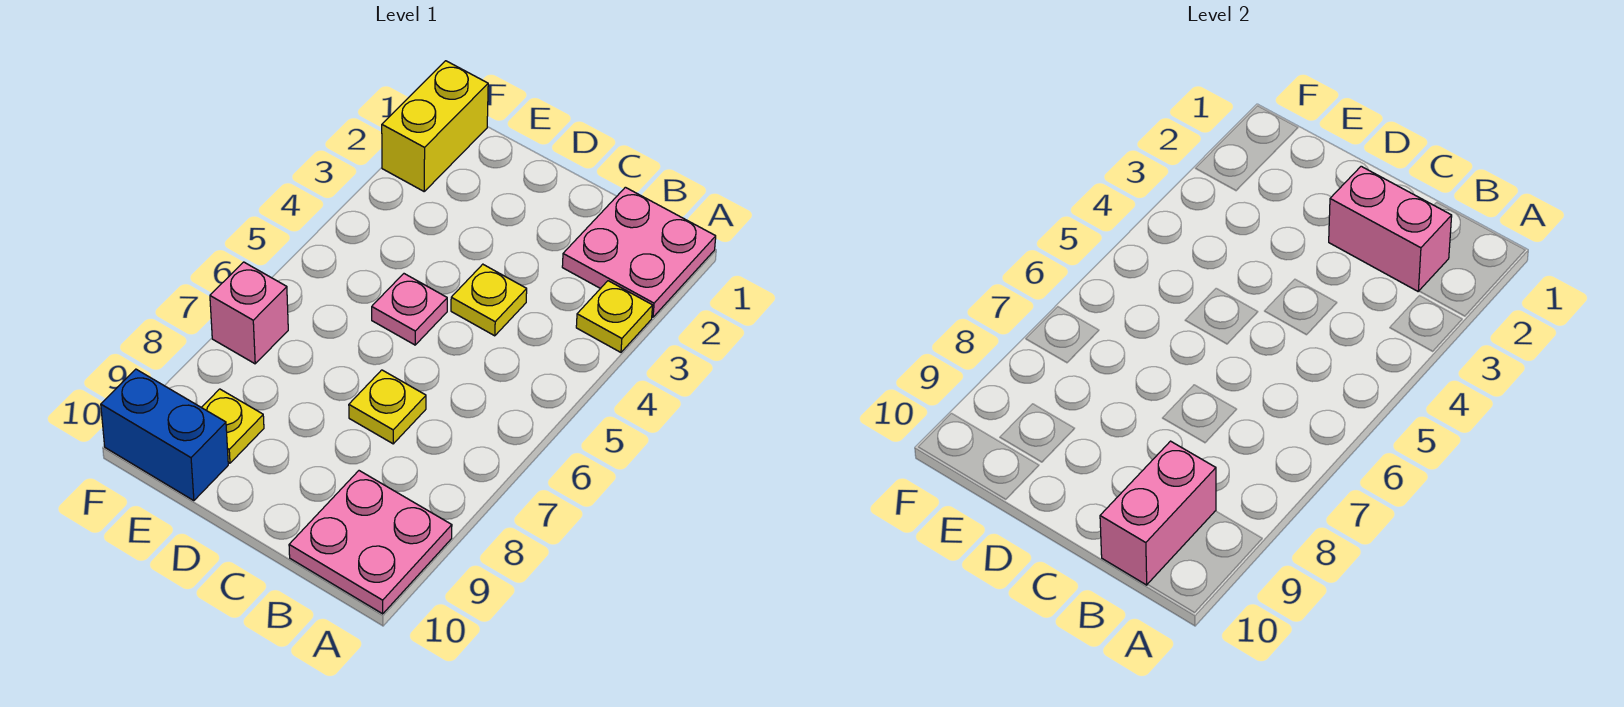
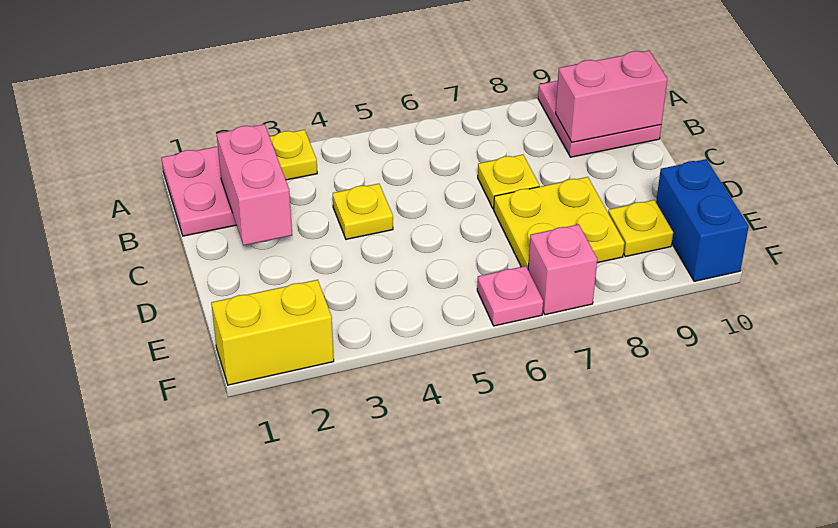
pink plate D5 level 1 -> pink plate F6 level 1
none -> yellow plate D7:E8 level 1

